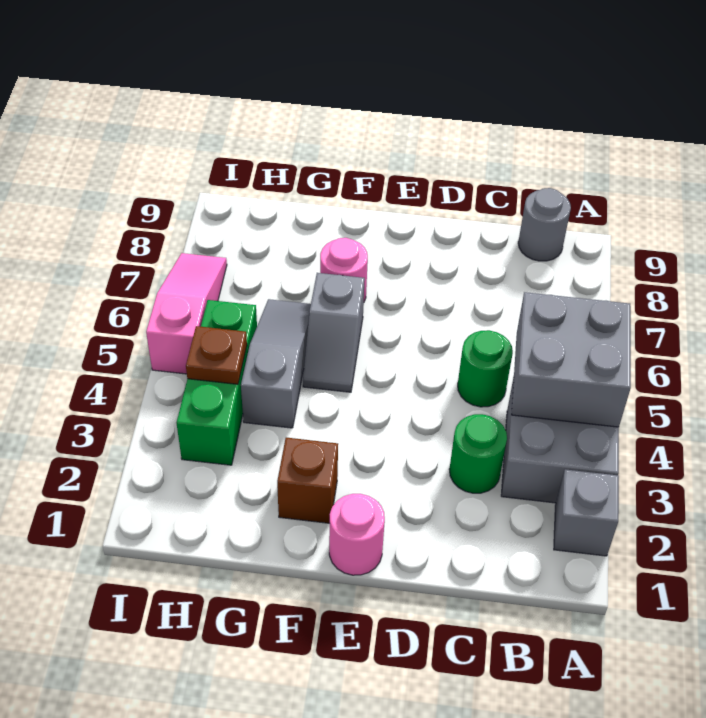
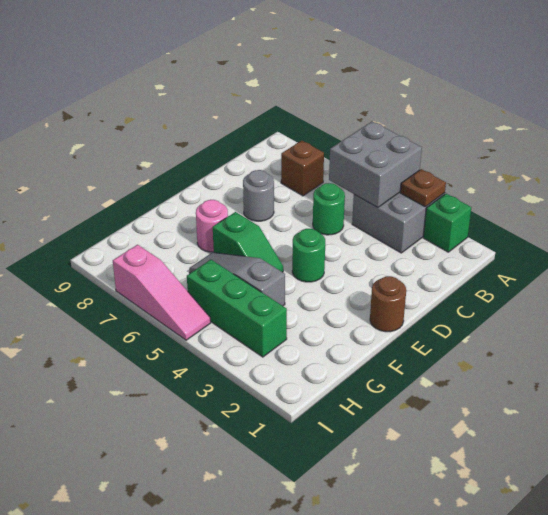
grey brick A2 level 1 -> green brick A2 level 1
grey round brick B9 level 1 -> grey round brick D7 level 1
green round brick C3 level 1 -> green round brick E4 level 1
pink round brick E1 level 1 -> brown round brick E1 level 1
brown brick F2 level 1 -> brown brick B7 level 1
grey slope F5:F6 level 1 top 6 -> green slope F5:F6 level 1 top 6
brown plate H4 level 2 -> brown plate A3 level 2
pink slope I5:I7 level 1 top 5 -> pink slope I5:I7 level 1 top 7

